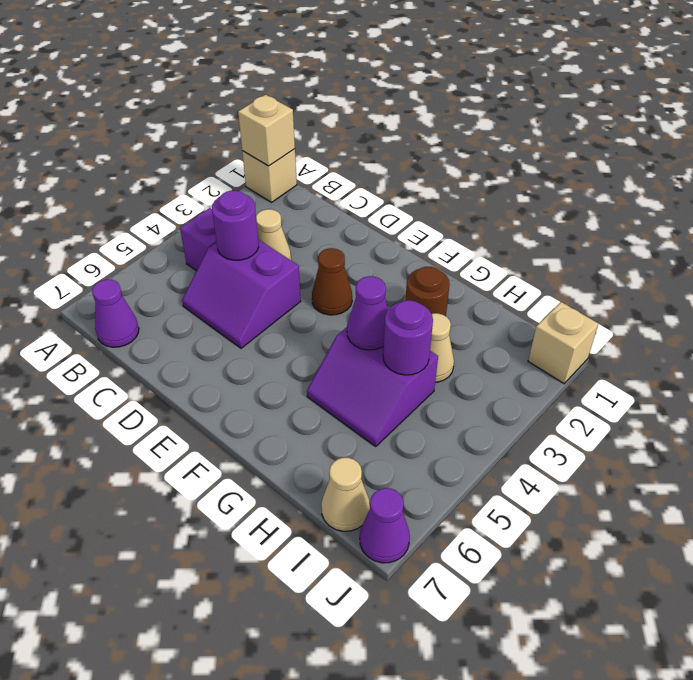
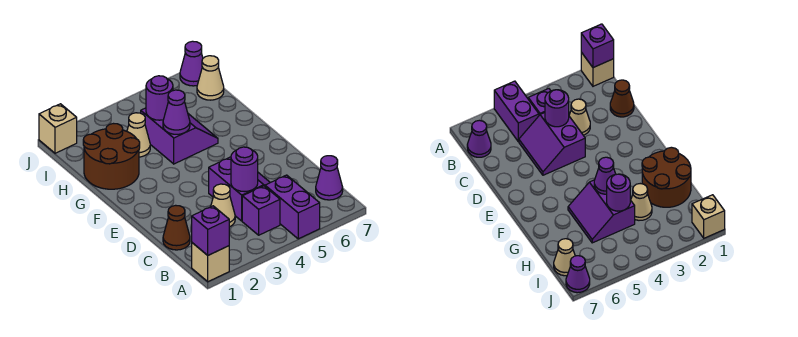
tan brick A1 level 2 -> purple brick A1 level 2
none -> purple brick A5:B5 level 1
brown cone E3 level 1 -> brown cone C1 level 1
brown round brick G2 level 1 -> brown round brick G1:H2 level 1

